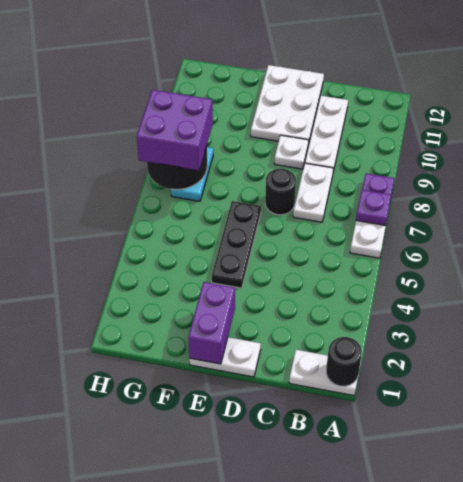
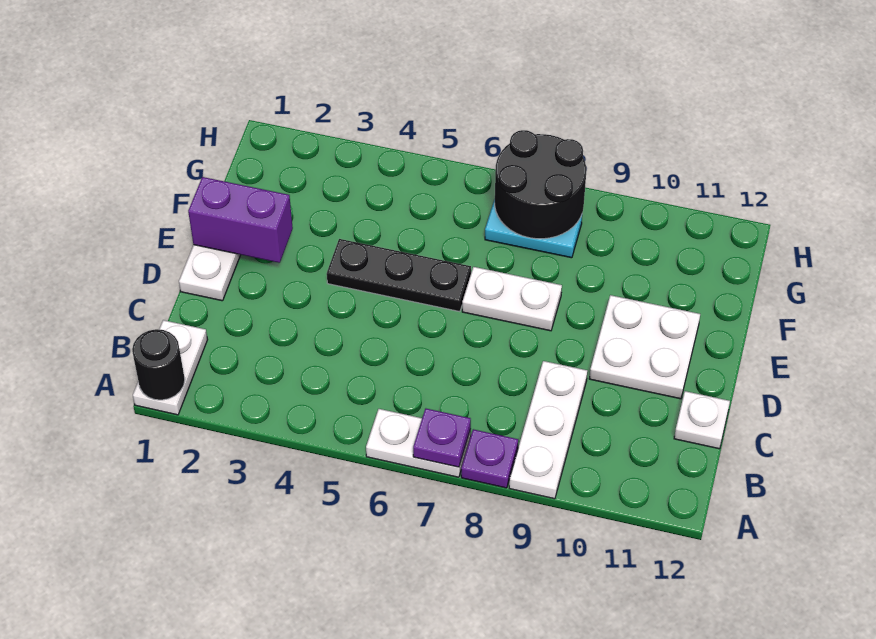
white plate C7:C8 level 1 -> white plate E7:E8 level 1
white plate C9:C11 level 1 -> white plate A9:C9 level 1
black round brick D7 level 1 -> none
white plate D9 level 1 -> white plate C12 level 1
white plate D10:E12 level 1 -> white plate D10:E11 level 1
purple brick G7:H8 level 3 -> none

